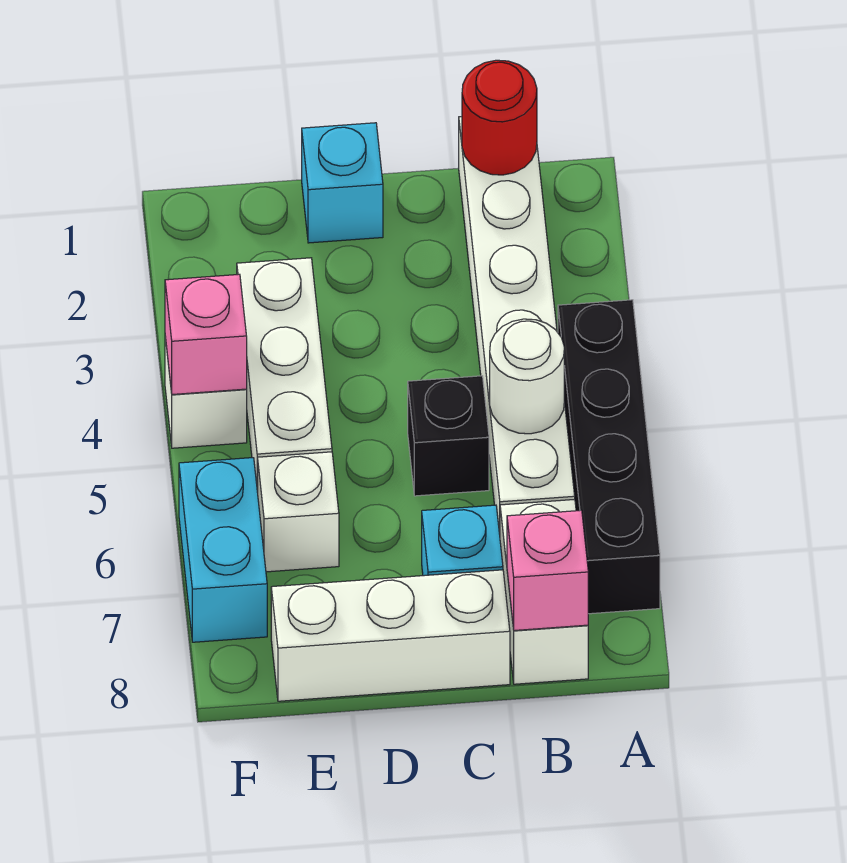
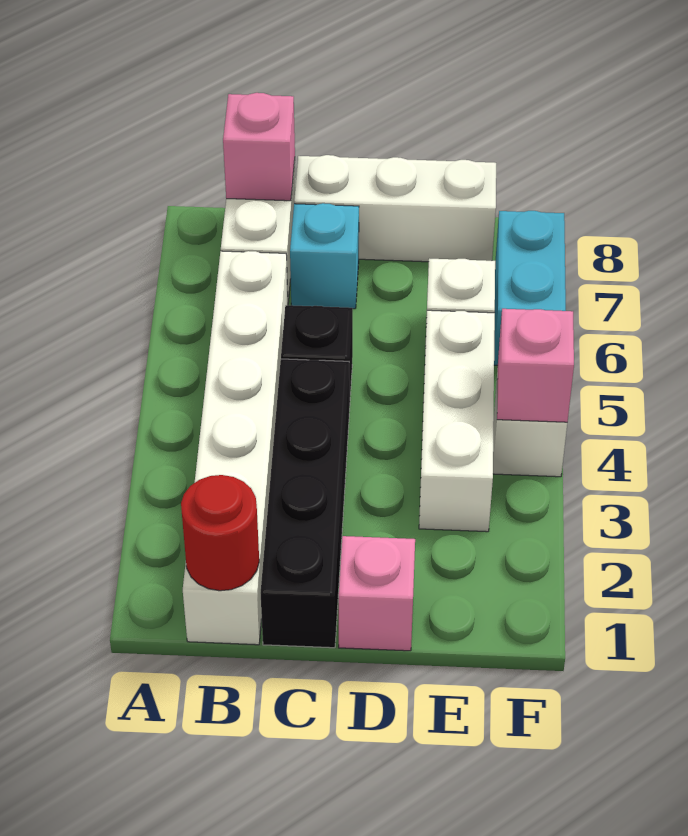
black brick A4:A7 level 1 -> black brick C1:C4 level 1
white round brick B5 level 2 -> none
cyan brick D1 level 1 -> pink brick D1 level 1

